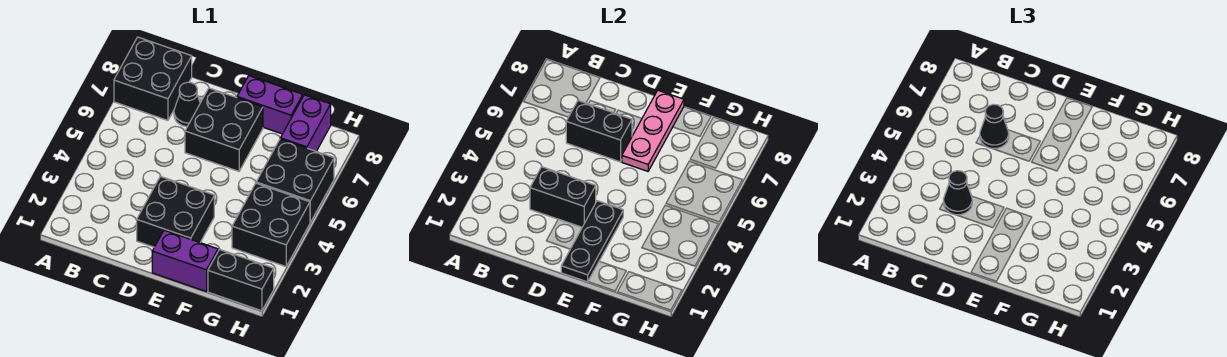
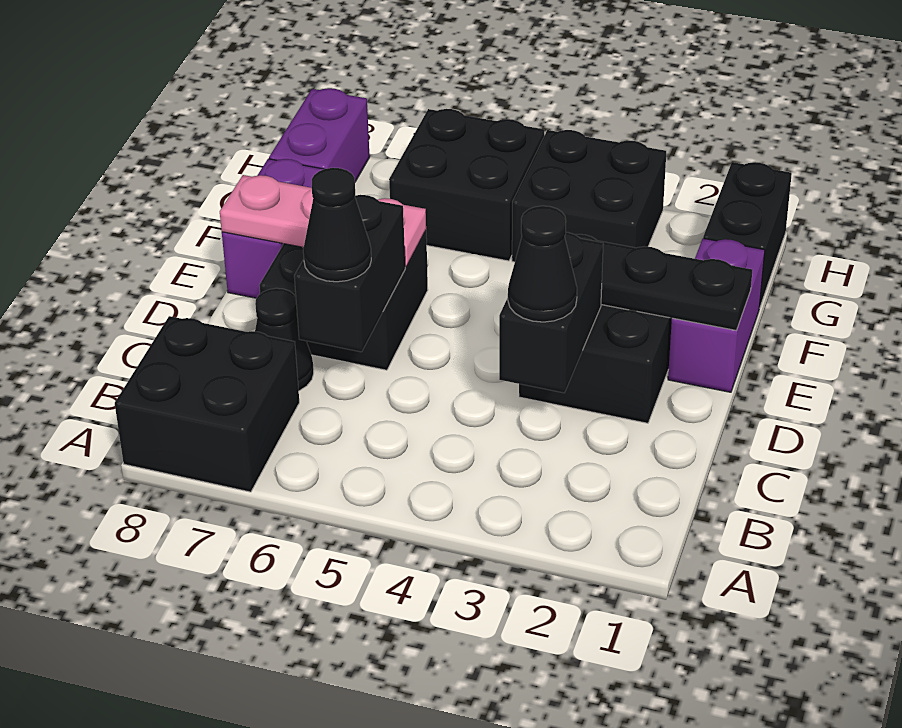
purple brick G7:G8 level 1 -> purple brick G8:H8 level 1

